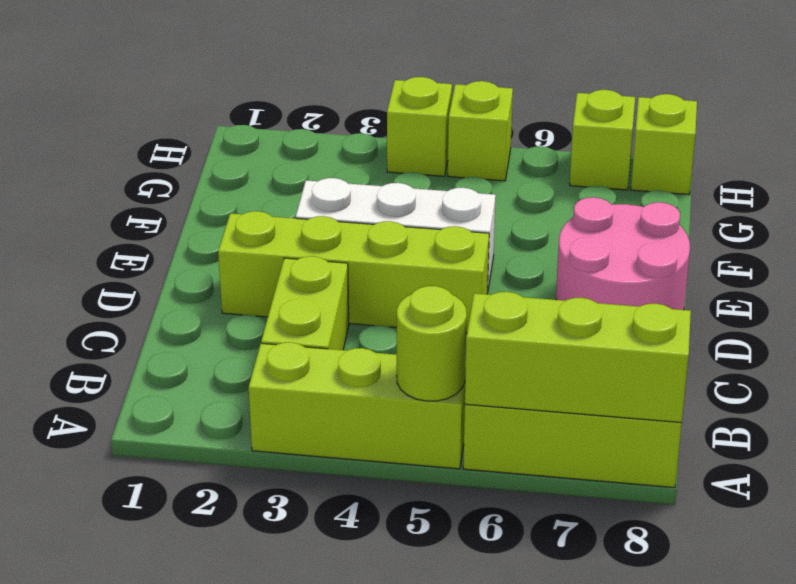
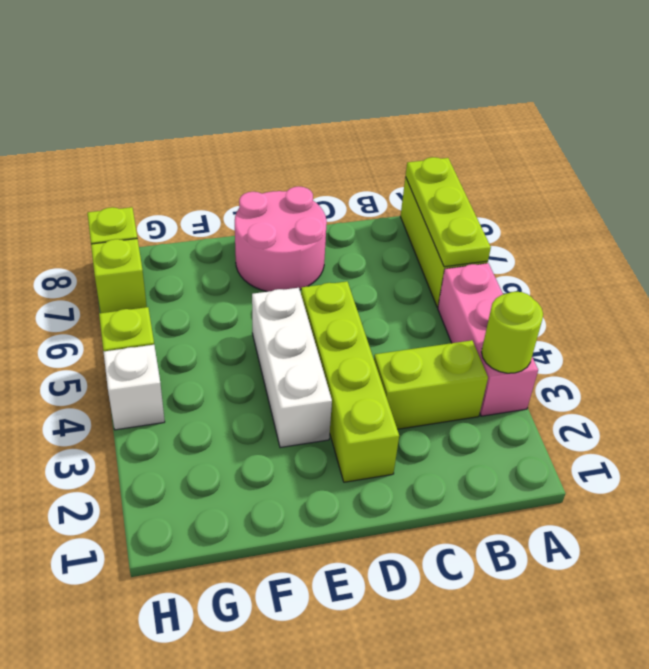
lime brick A3:A5 level 1 -> pink brick A3:A5 level 1
lime round brick A5 level 2 -> lime round brick A3 level 2
lime brick A6:A8 level 2 -> lime plate A6:A8 level 2
lime brick H4 level 1 -> white brick H4 level 1

